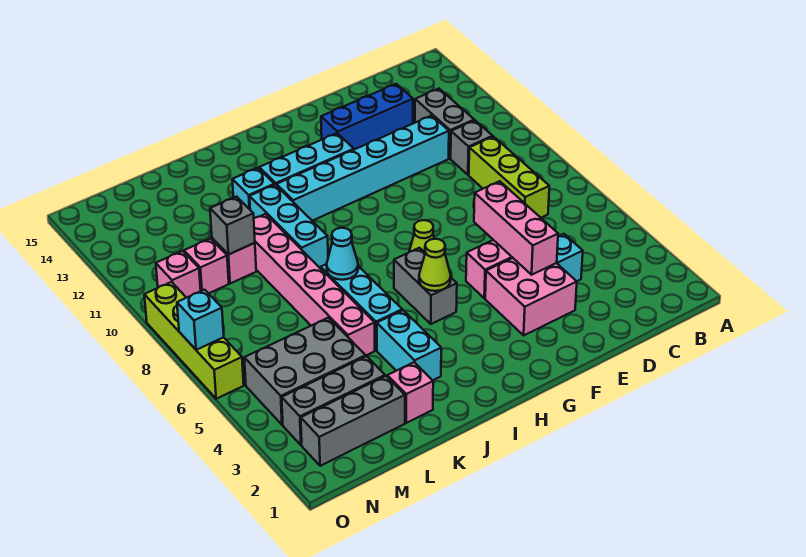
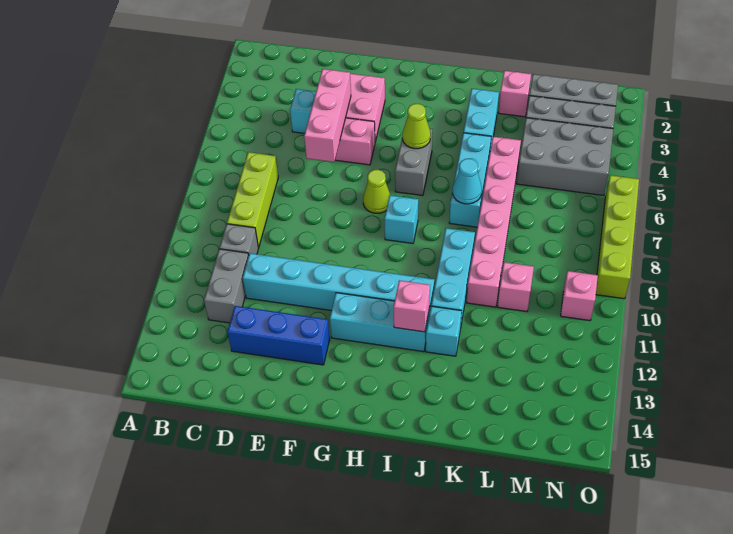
grey brick L10 level 2 -> none
pink brick M10 level 1 -> pink brick I12 level 2
cyan brick O7 level 2 -> cyan brick H8 level 1

